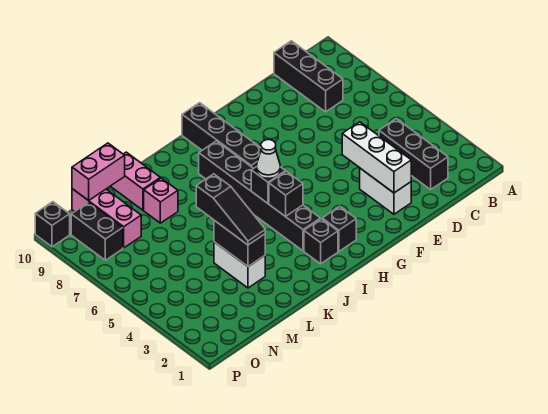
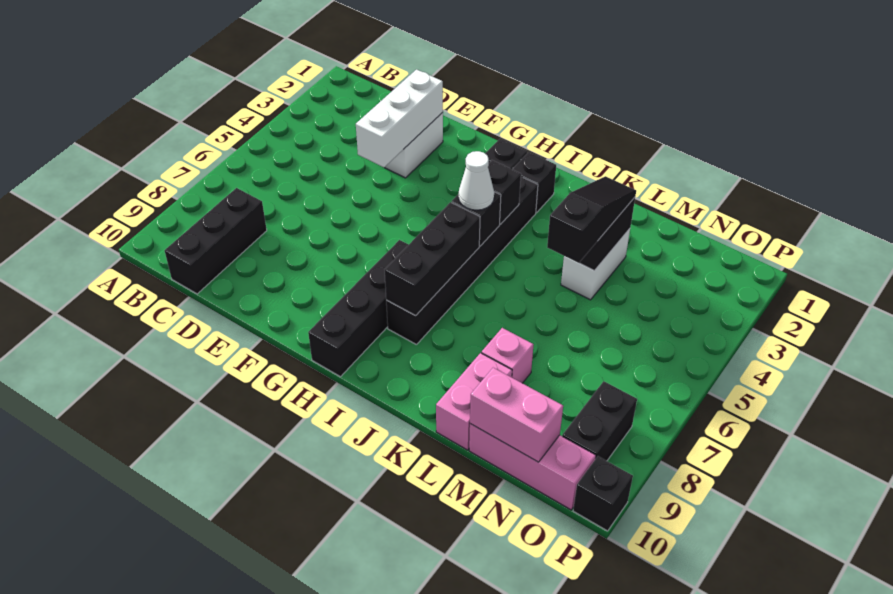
black brick C2:C4 level 1 -> black brick I6:I8 level 2
pink brick N8:N10 level 1 -> pink brick M10:O10 level 1

